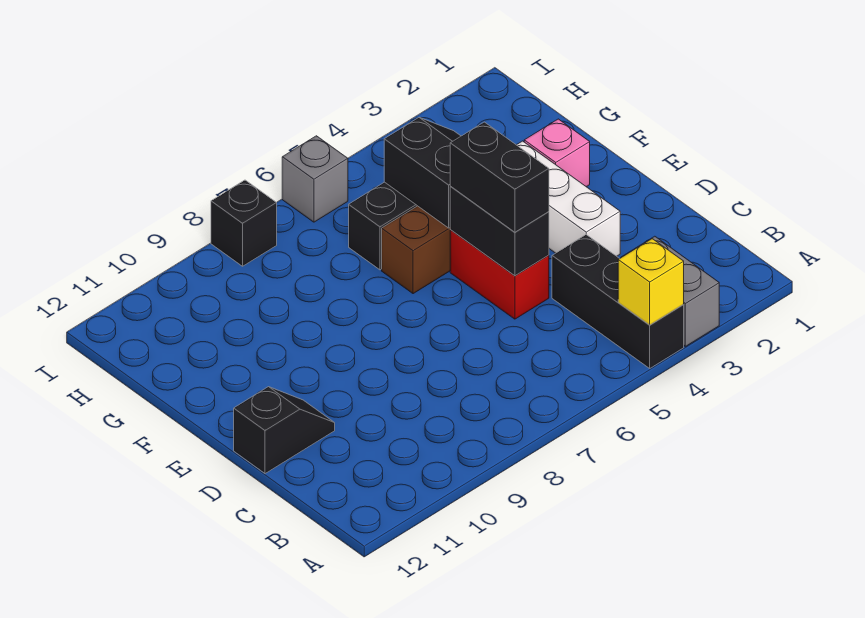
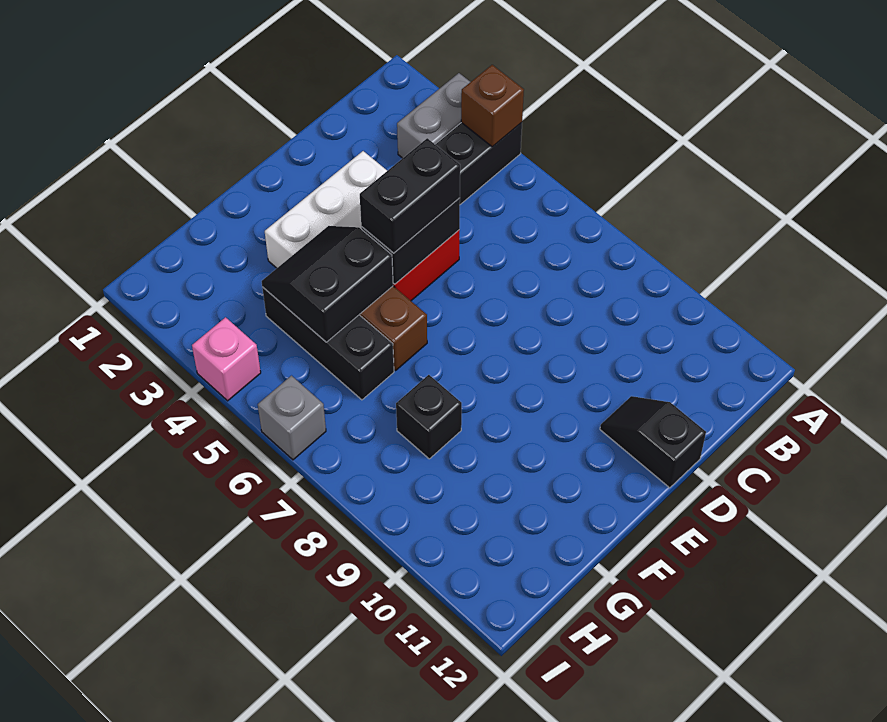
yellow brick A4 level 2 -> brown brick A4 level 2
pink brick F2 level 1 -> pink brick I4 level 1
black brick I8 level 1 -> black brick G8 level 1

